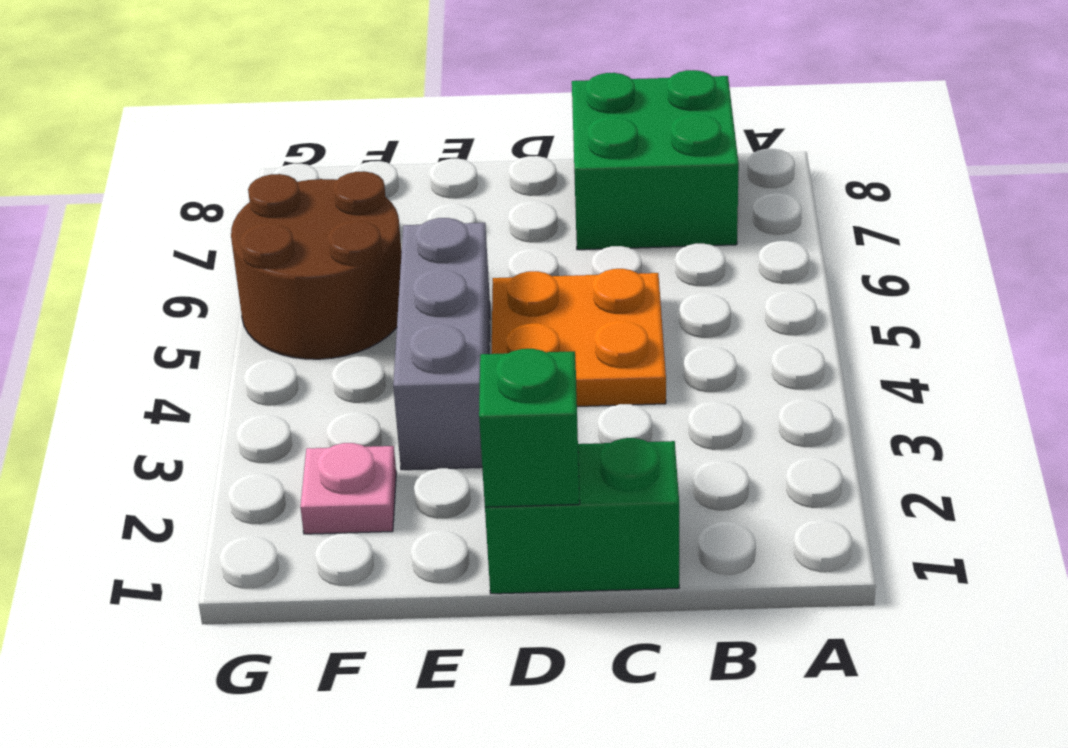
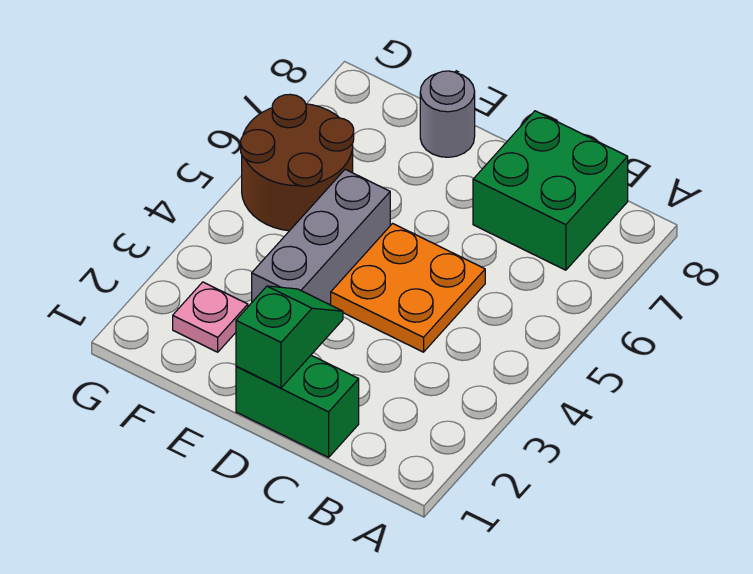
none -> grey round brick E8 level 1

